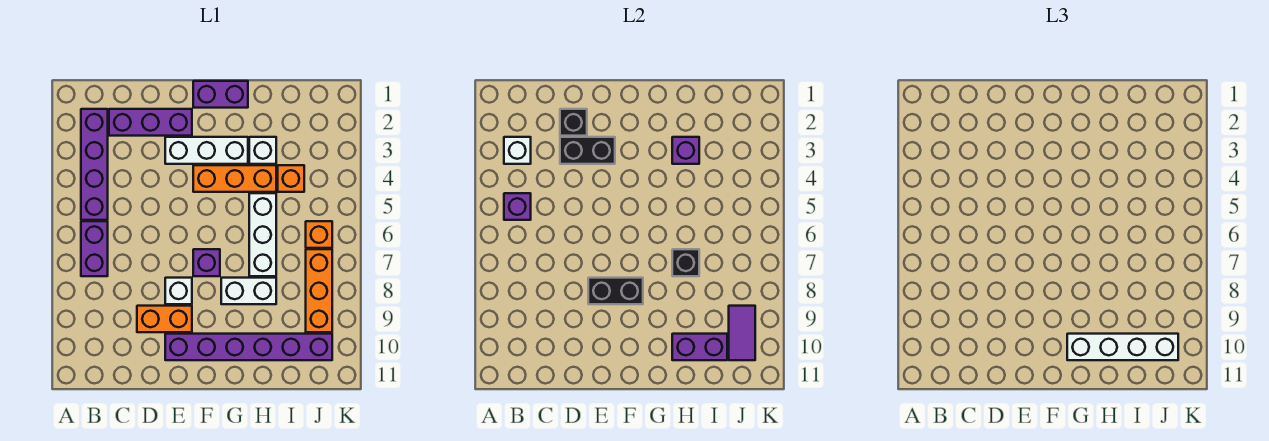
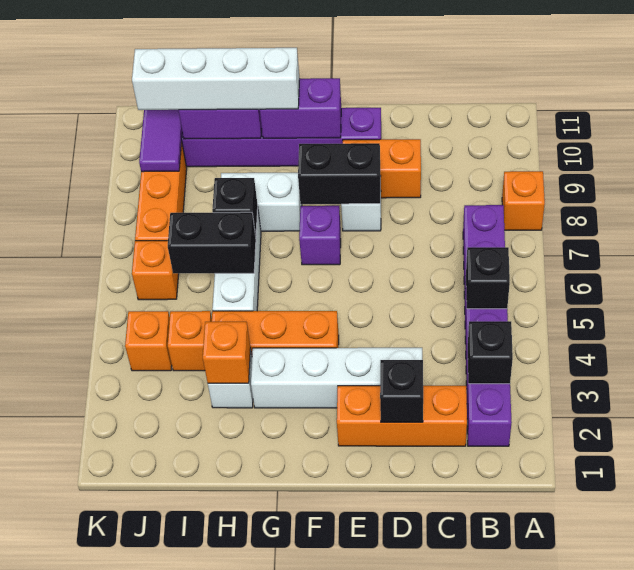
none -> orange brick A8 level 1
white brick B3 level 2 -> black brick B3 level 2
purple brick B5 level 2 -> black brick B5 level 2
purple brick C2:E2 level 1 -> orange brick C2:E2 level 1
black brick D3:E3 level 2 -> black brick H6:I6 level 2
white brick E3:G3 level 1 -> white brick D3:G3 level 1
purple brick F1:G1 level 1 -> purple brick F10:G10 level 2
purple brick H3 level 2 -> orange brick H3 level 2
none -> orange brick J4 level 1

